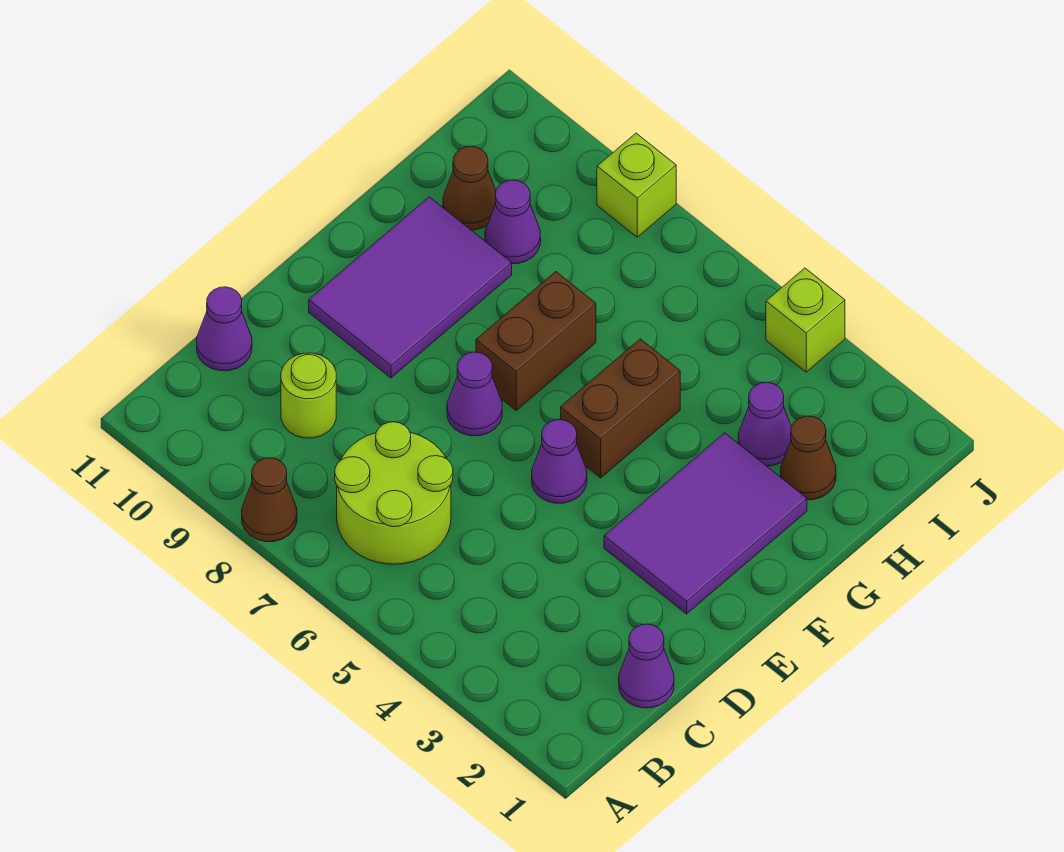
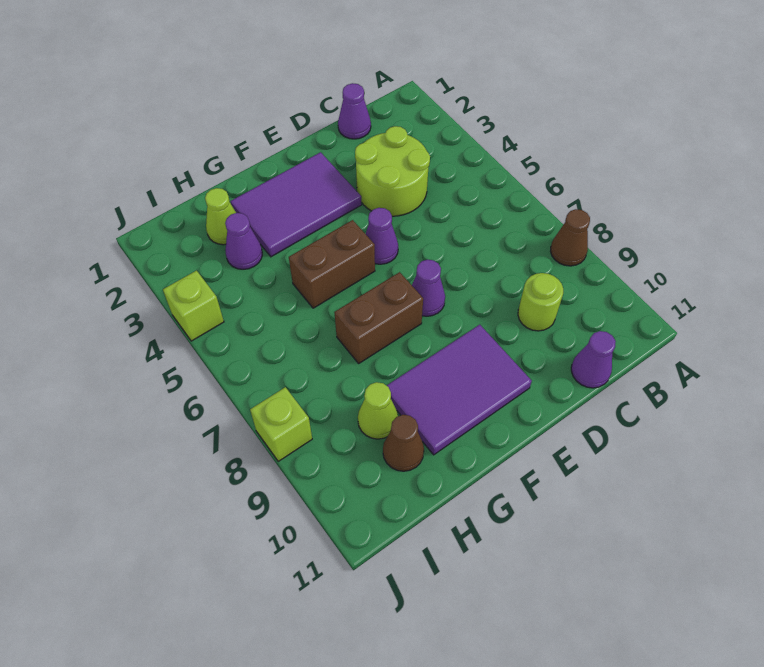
lime round brick B6:C7 level 1 -> lime round brick C3:D4 level 1
brown cone H2 level 1 -> lime cone H2 level 1
purple cone H9 level 1 -> lime cone H9 level 1

